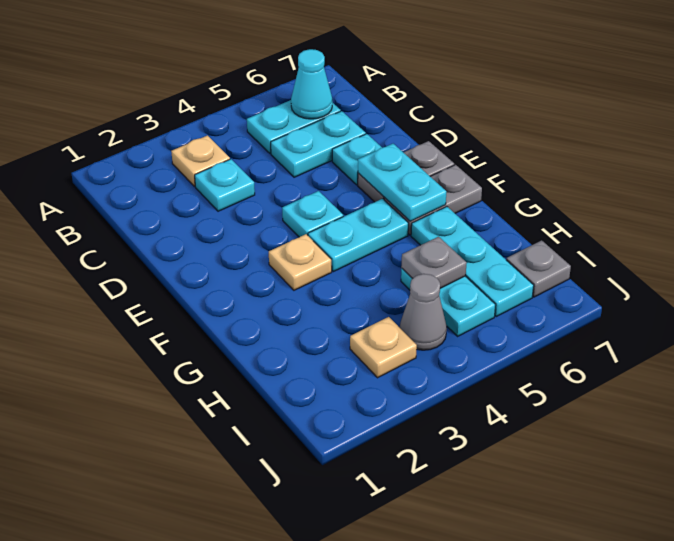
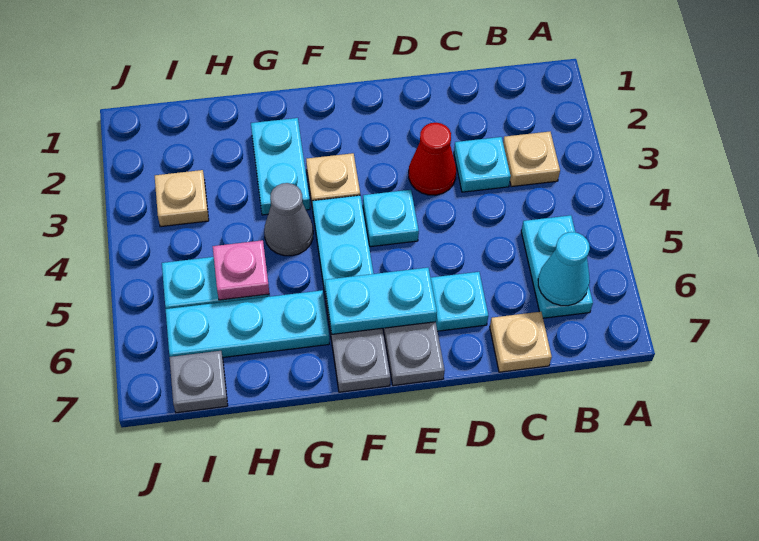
cyan plate C5:C6 level 1 -> cyan plate G2:G3 level 1
none -> tan plate C7 level 1
none -> red cone D3 level 1
grey plate H5 level 2 -> pink plate H5 level 2
grey cone I4 level 1 -> grey cone G4 level 1

